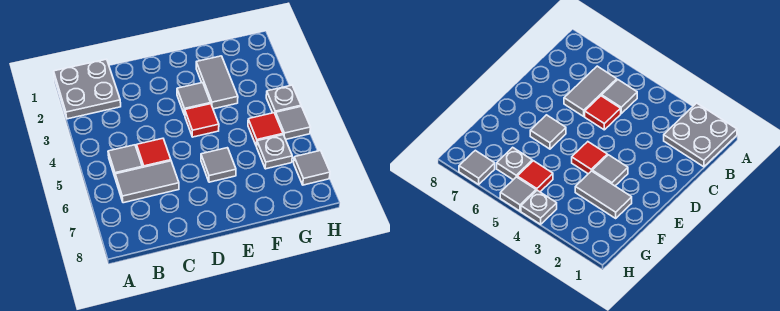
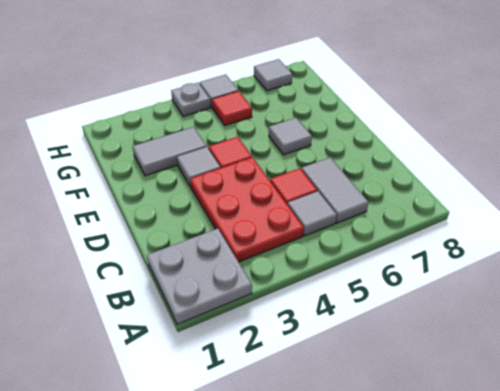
none -> red plate B3:D4 level 1
grey plate G6 level 1 -> none

